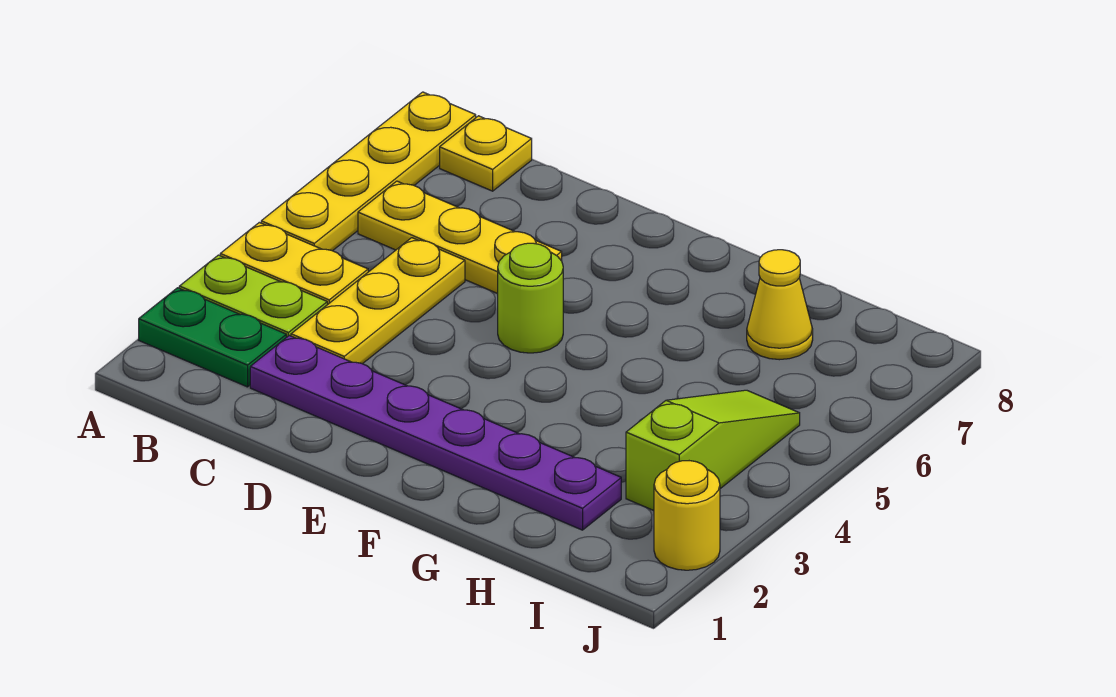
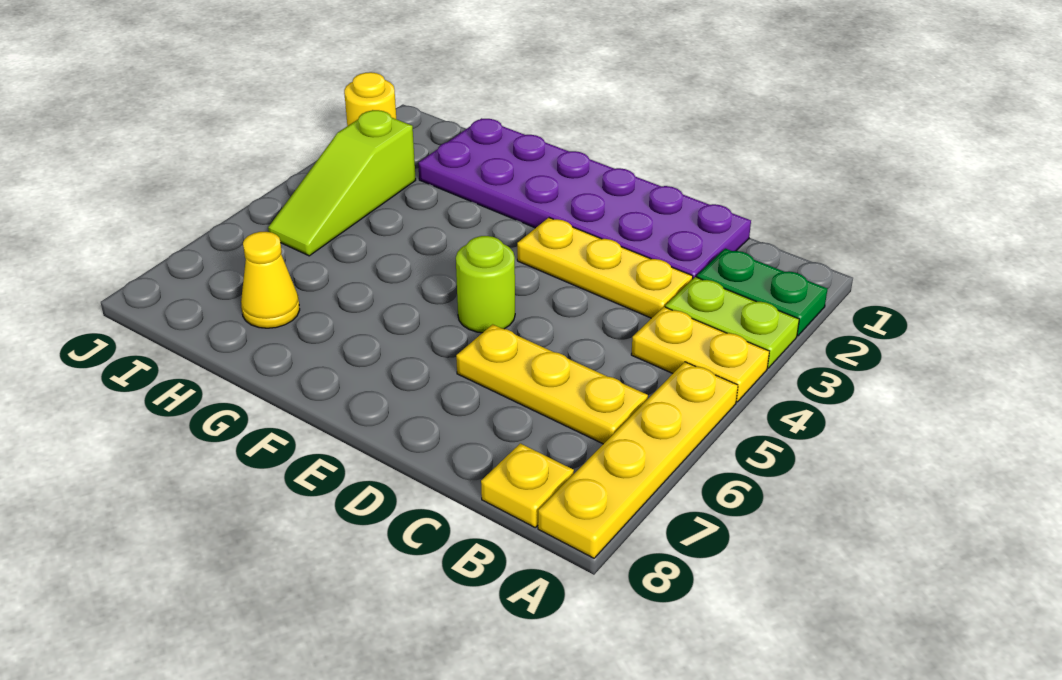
purple plate C2:H2 level 1 -> purple plate C1:H2 level 1
yellow plate C3:C5 level 1 -> yellow plate C3:E3 level 1

